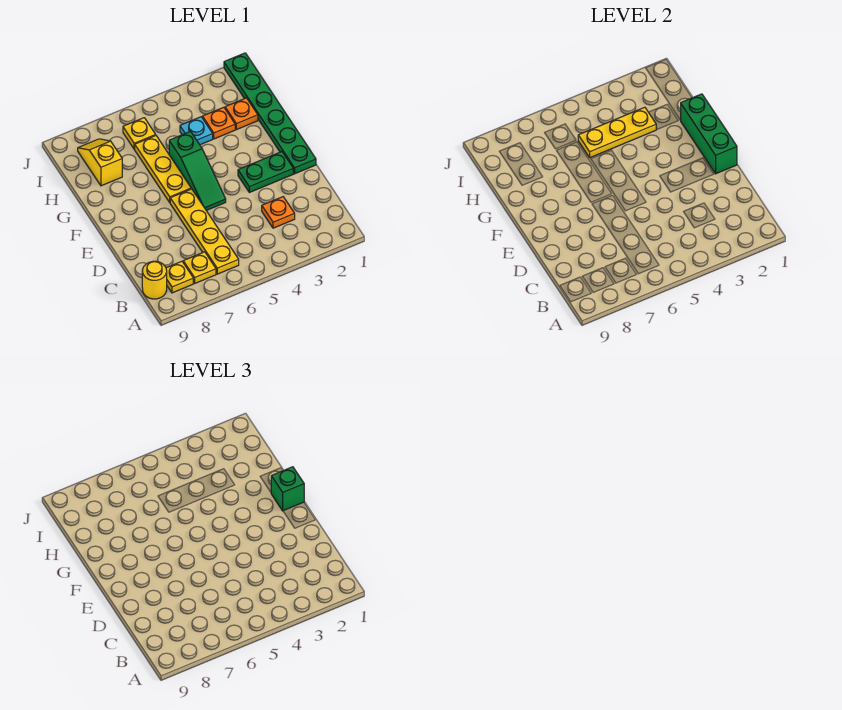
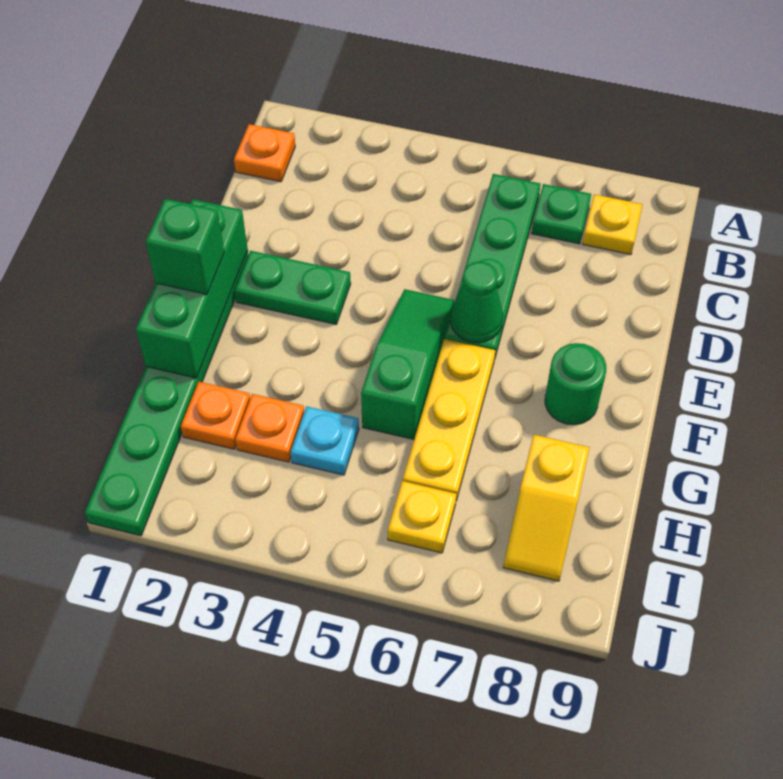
yellow plate B6:E6 level 1 -> green plate B6:E6 level 1
yellow plate B7 level 1 -> green plate B7 level 1
yellow round brick B9 level 1 -> none
orange plate C3 level 1 -> orange plate B1 level 1
none -> green cone E6 level 2
none -> green round brick F8 level 1
yellow plate H3:H5 level 2 -> none

